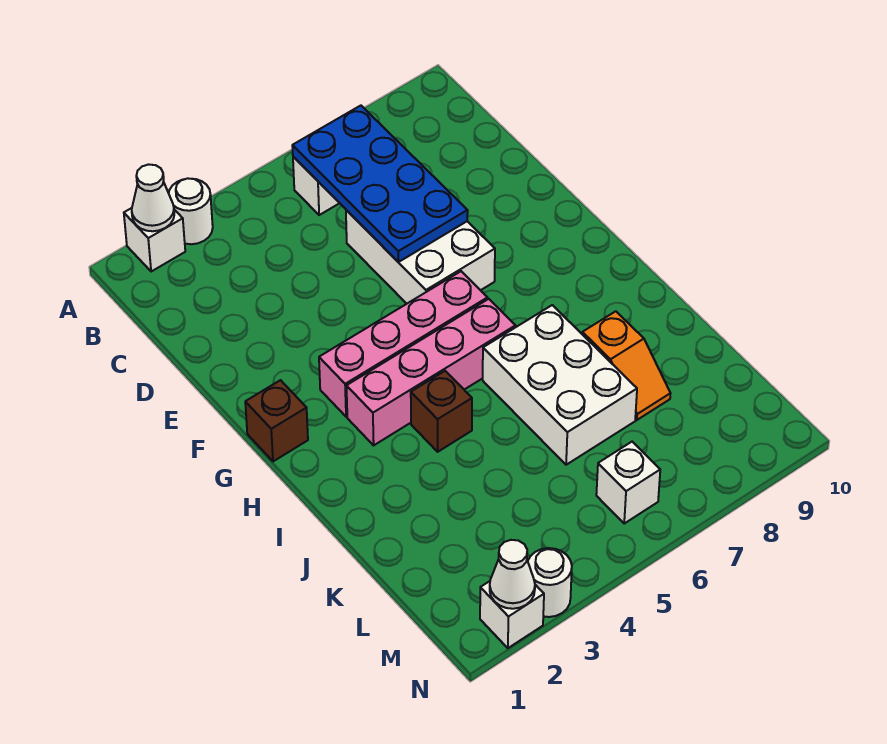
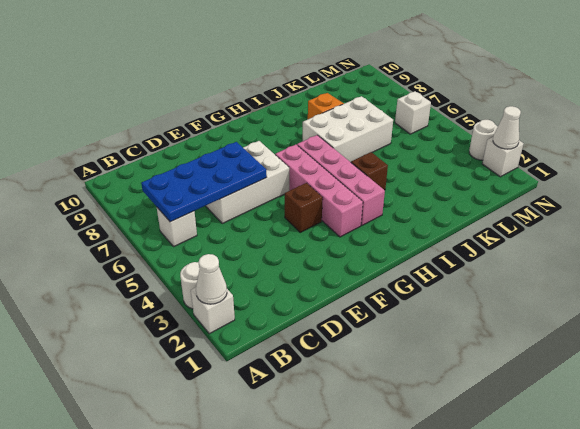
brown brick G1 level 1 -> brown brick F4 level 1

